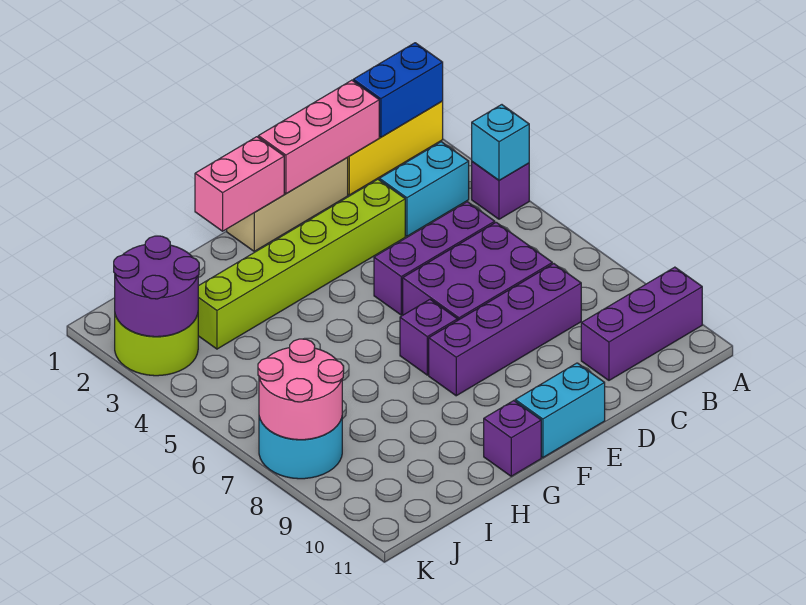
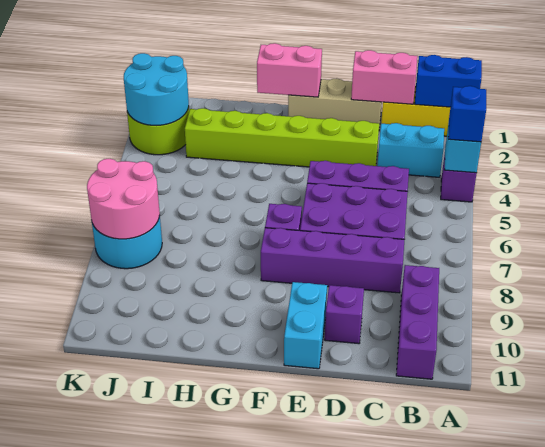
none -> blue brick A4 level 3
purple brick A10:C10 level 1 -> purple brick B9:B11 level 1
pink brick C1:E1 level 2 -> pink brick C1:D1 level 2
cyan brick E11:F11 level 1 -> cyan brick E10:E11 level 1
purple brick G11 level 1 -> purple brick D10 level 1
purple round brick J2:K3 level 2 -> cyan round brick J2:K3 level 2

